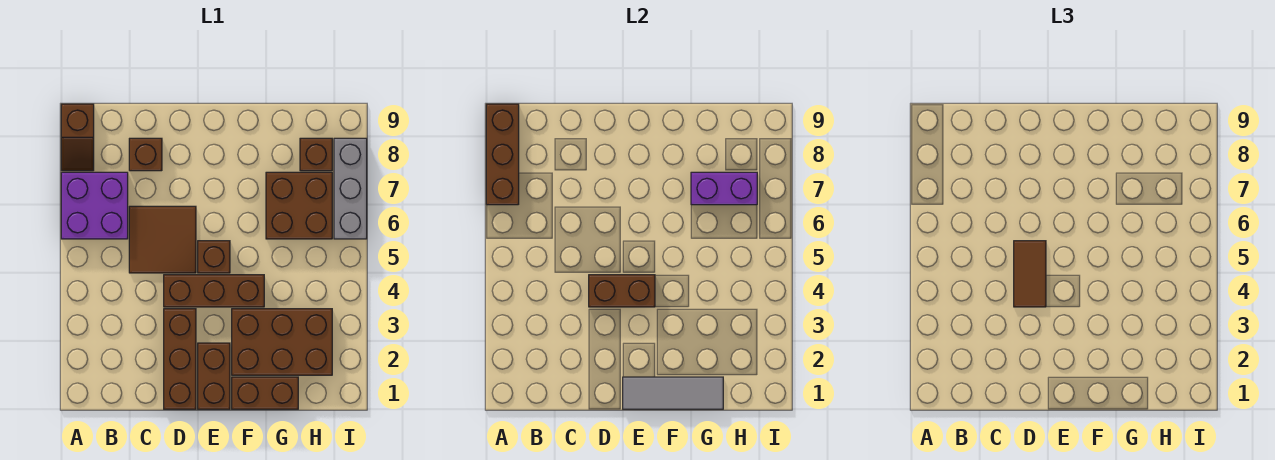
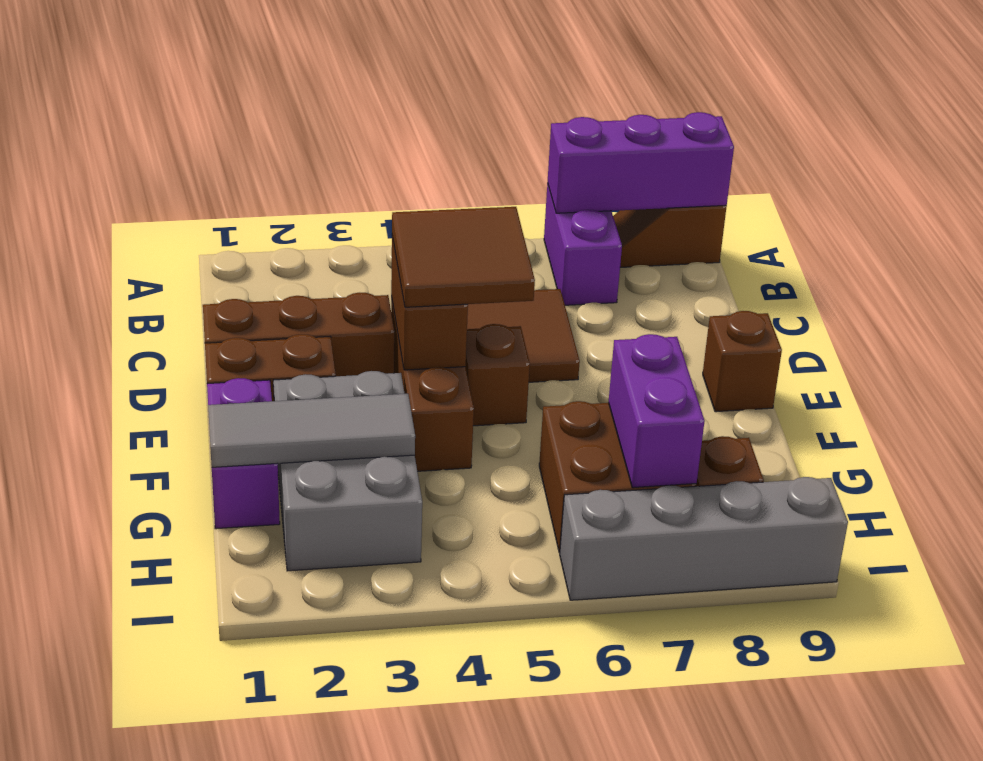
purple brick A6:B7 level 1 -> purple brick A7:B7 level 1
brown brick A7:A9 level 2 -> purple brick A7:A9 level 2
brown brick C8 level 1 -> brown brick E9 level 1
brown tile D4:D5 level 3 -> brown tile D4:E5 level 3
grey tile E1:G1 level 2 -> grey tile G1:G3 level 2
brown brick F1:G1 level 1 -> purple brick F1:G1 level 1
brown brick F2:H3 level 1 -> grey brick F2:H3 level 1
grey brick I6:I8 level 1 -> grey brick I6:I9 level 1

